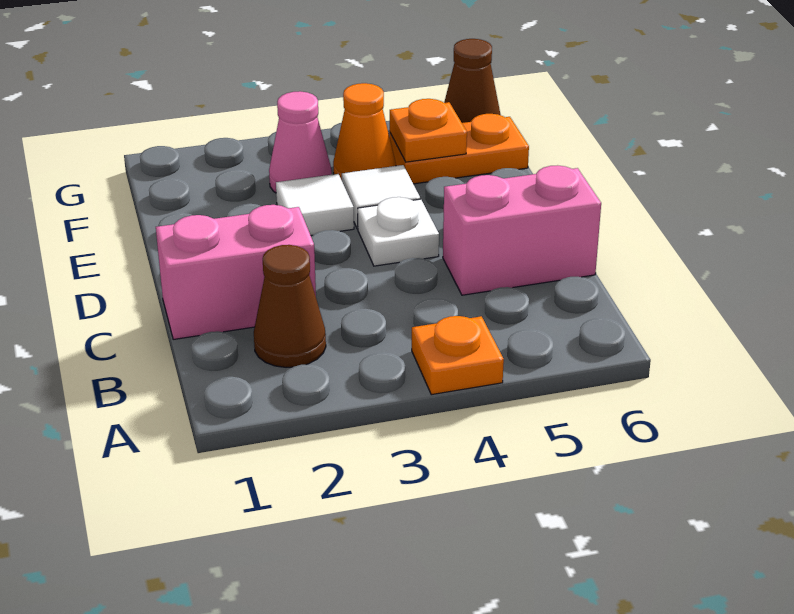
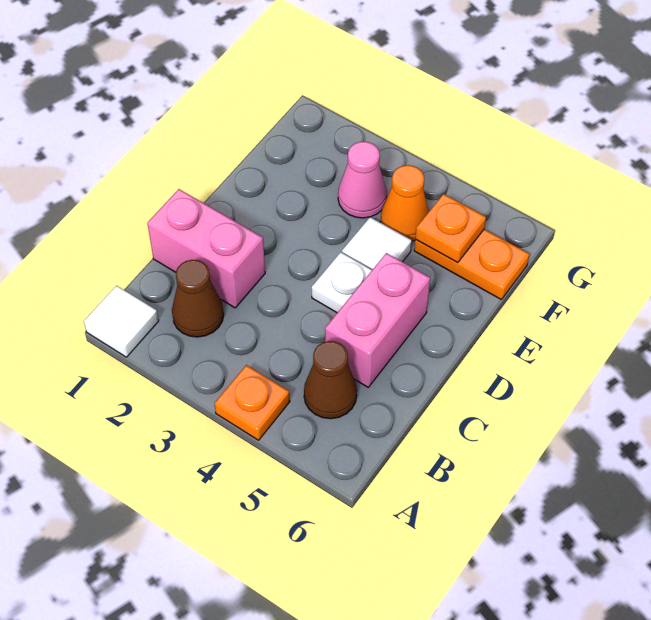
pink brick C5:C6 level 1 -> pink brick C5:D5 level 1
white tile E3 level 1 -> white tile A1 level 1
brown cone G6 level 1 -> brown cone B5 level 1

